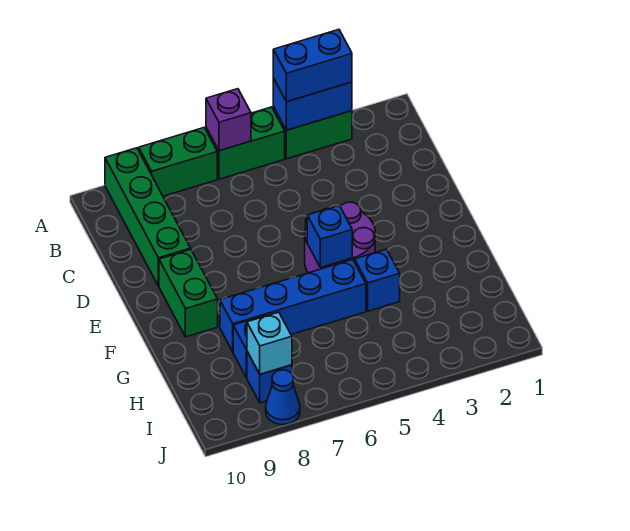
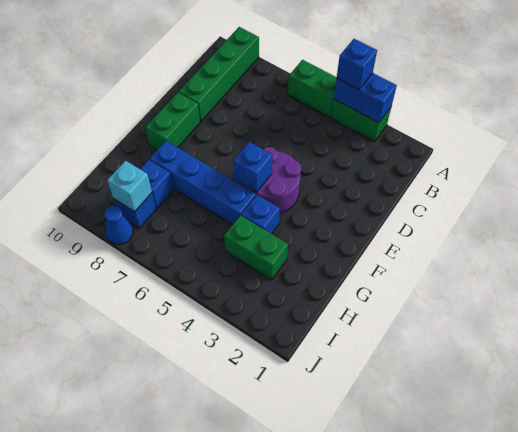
blue brick A3:A4 level 3 -> blue brick A4 level 3
purple brick A6 level 2 -> none
green brick A7:A8 level 1 -> green brick H3:H4 level 1

